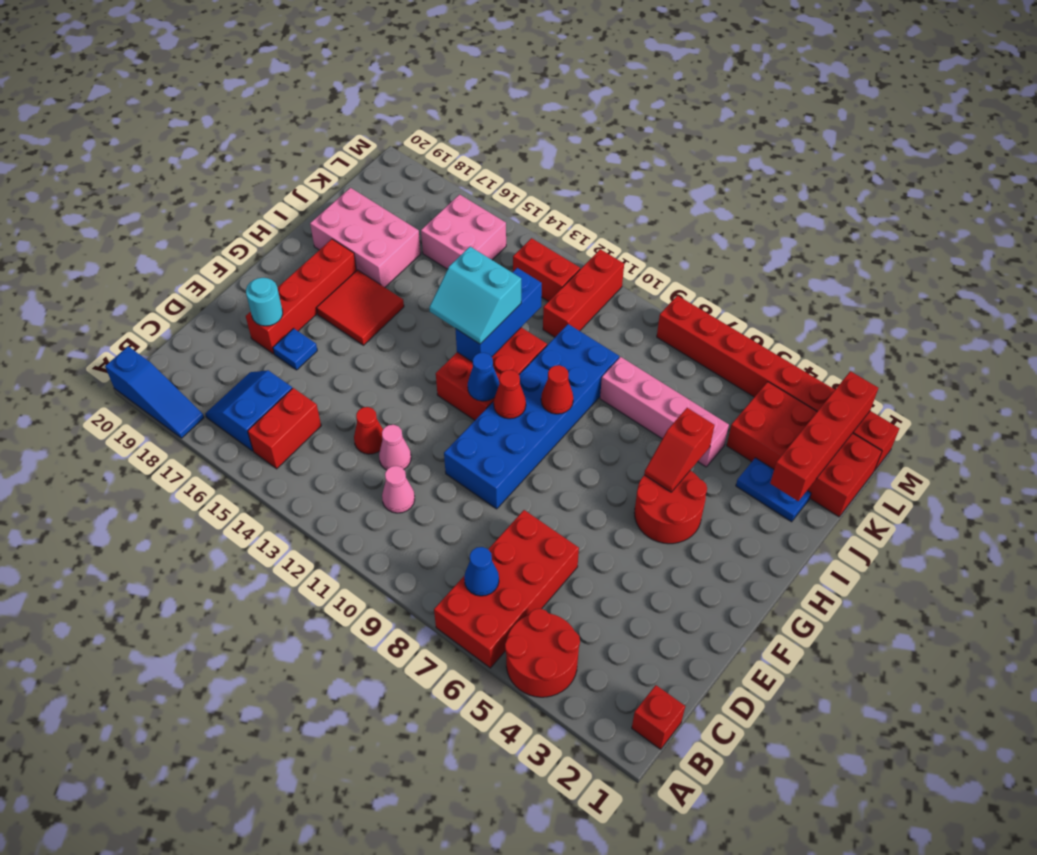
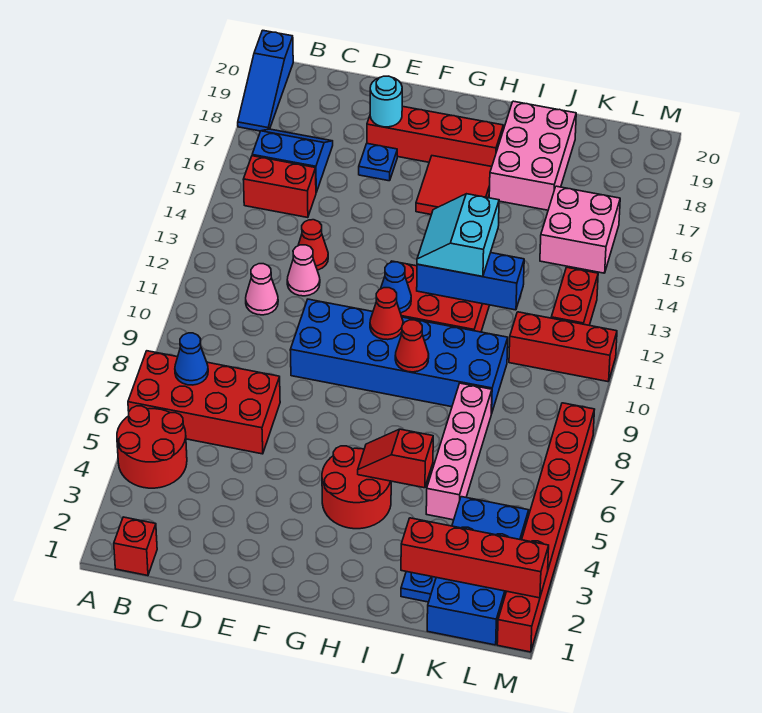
red brick K1:L4 level 1 -> blue brick K1:L4 level 1

